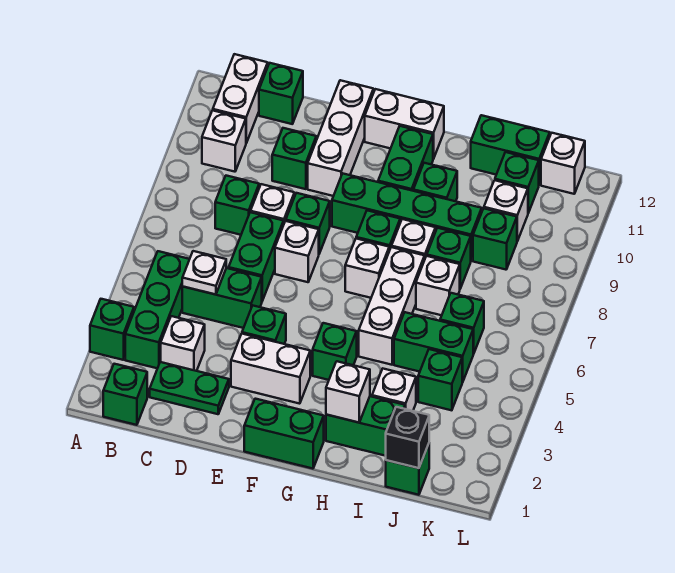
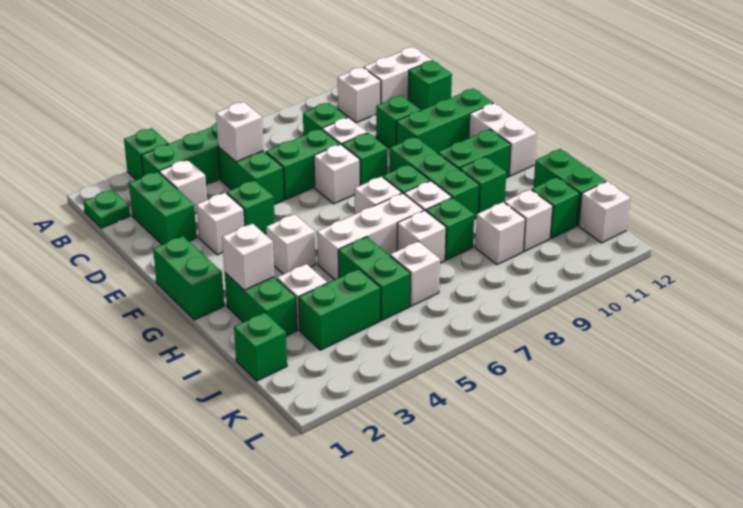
green brick B1 level 1 -> green plate B1 level 1
green plate C2:D2 level 1 -> green brick C2:D2 level 1
white plate C5 level 2 -> white brick C5 level 2
white brick E3:F3 level 1 -> white brick E3 level 1
white brick E10:E12 level 1 -> green brick E10:E12 level 1
green brick F9:I9 level 1 -> green brick F9:H9 level 1
green brick G4 level 1 -> white brick G4 level 1
black brick J1 level 2 -> none
green brick J4 level 1 -> green brick J3:J4 level 1
green brick J6 level 1 -> white brick J6 level 1
green brick J9 level 1 -> white brick J9 level 1

